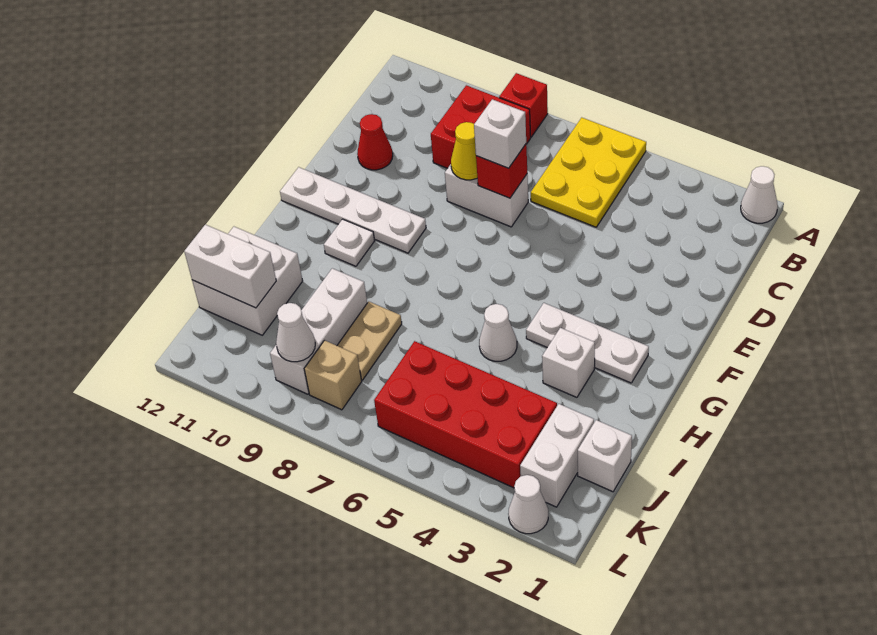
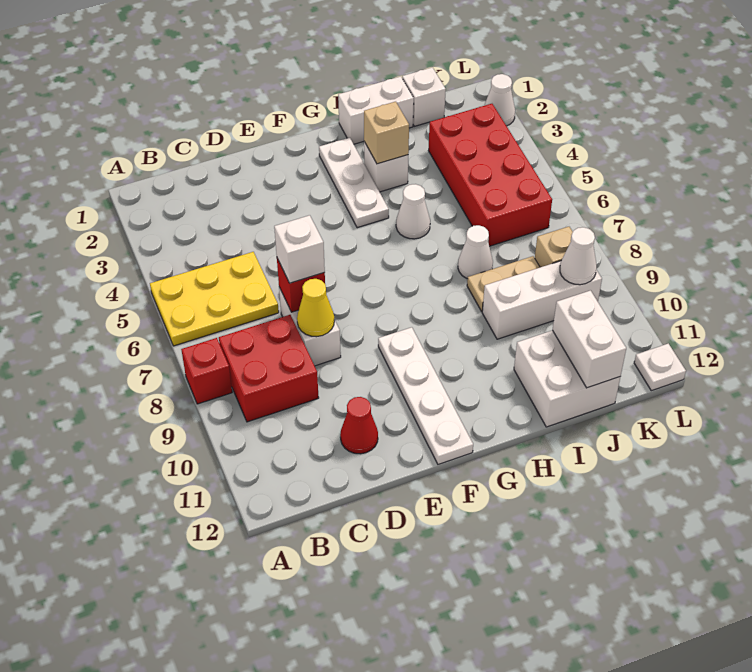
white cone A1 level 1 -> white cone I7 level 1
white plate G10 level 1 -> white plate L12 level 1
none -> tan brick H3 level 2
white brick J2:K2 level 1 -> white brick H1:I1 level 1

